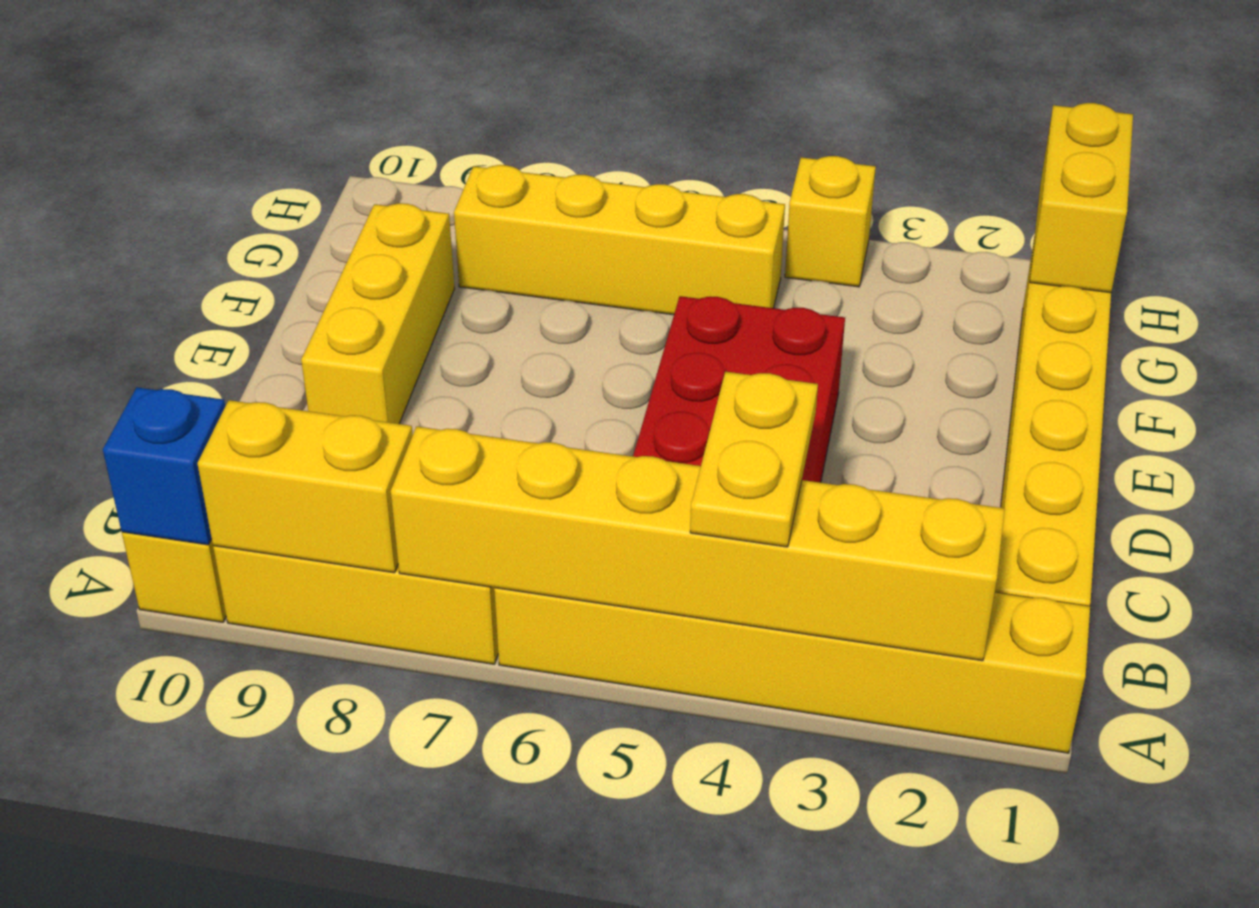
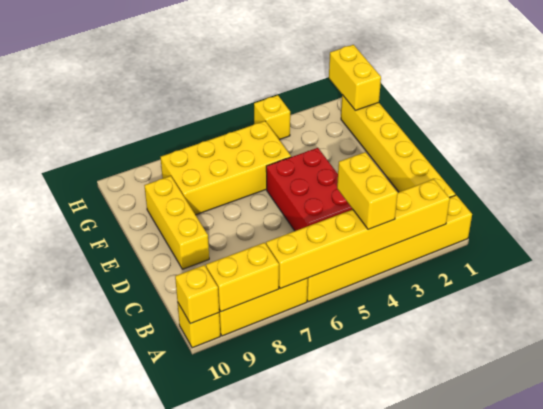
yellow plate A4:B4 level 3 -> yellow brick A4:B4 level 3
blue brick A10 level 2 -> yellow brick A10 level 2
yellow brick G5:G8 level 1 -> yellow brick F5:G8 level 1

